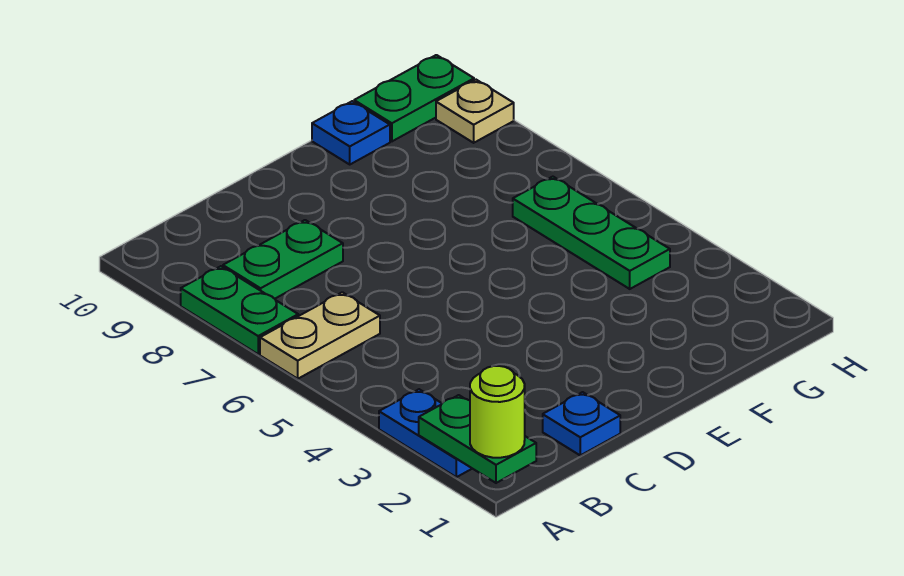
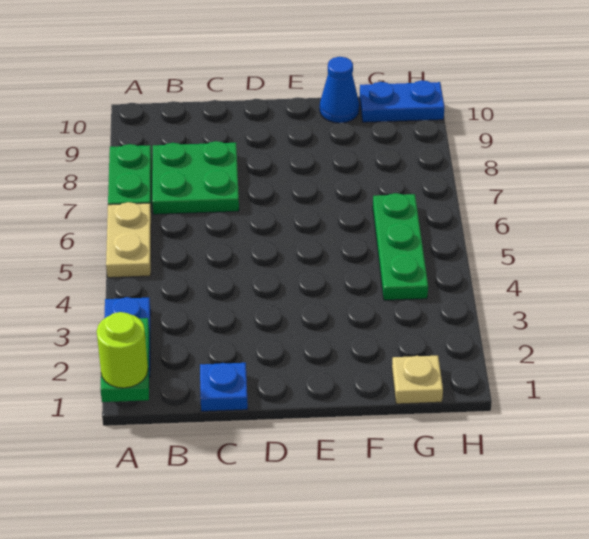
tan plate A6:B6 level 1 -> tan plate A5:A6 level 1
green plate B8:C8 level 1 -> green plate B7:C8 level 1
blue plate F10 level 1 -> blue cone F10 level 1
green plate G10:H10 level 1 -> blue plate G10:H10 level 1
tan plate H9 level 1 -> tan plate G1 level 1

